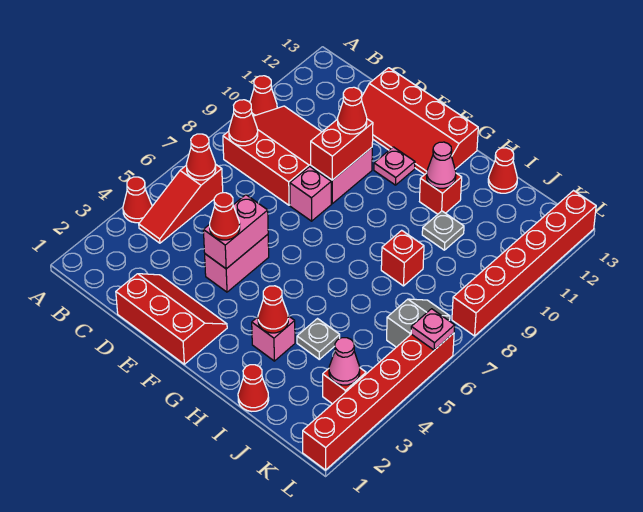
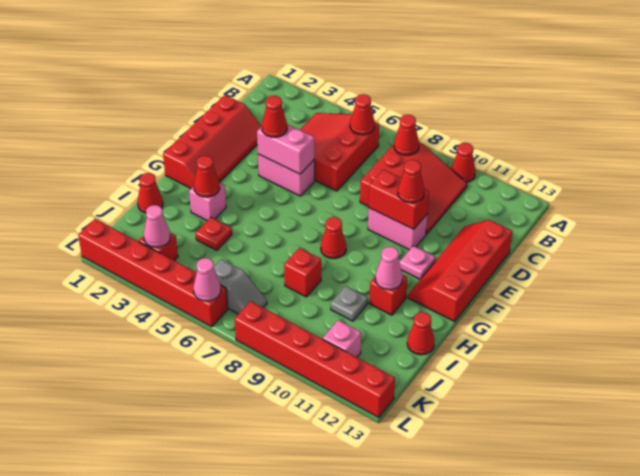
red cone A4 level 1 -> red cone G8 level 1
red slope B4:B6 level 1 top 6 -> red slope B4:D6 level 1 top 6
red slope D1:F2 level 1 top 1 -> red slope D1:G2 level 1 top 1
pink brick E8 level 1 -> pink brick K11 level 1
grey plate I4 level 1 -> red plate I4 level 1
pink plate L6 level 2 -> pink cone L6 level 2

